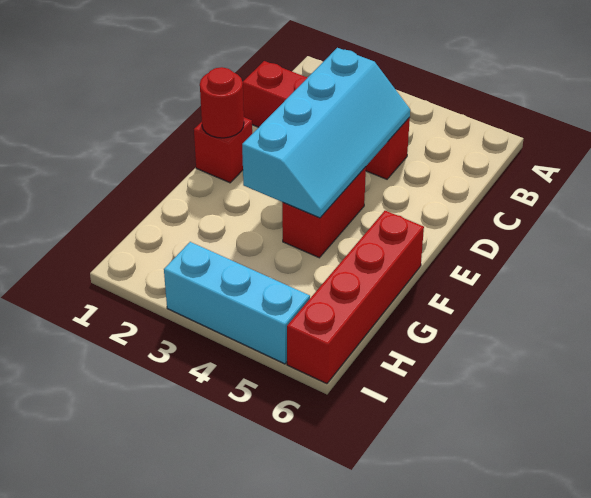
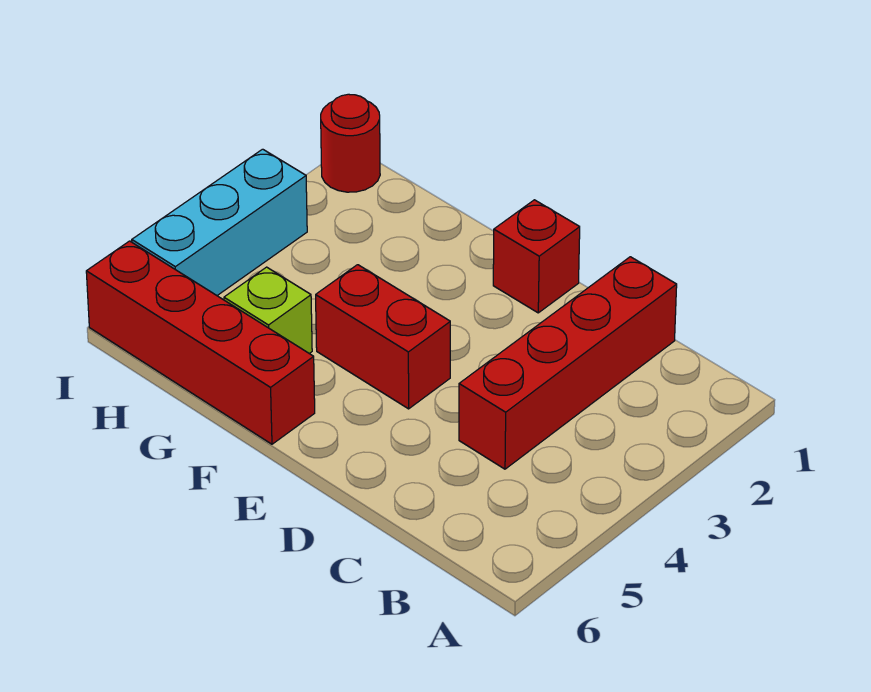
cyan slope C3:F4 level 2 top 3 -> none
red round brick E1 level 2 -> red round brick I1 level 1
none -> lime brick G5 level 1

